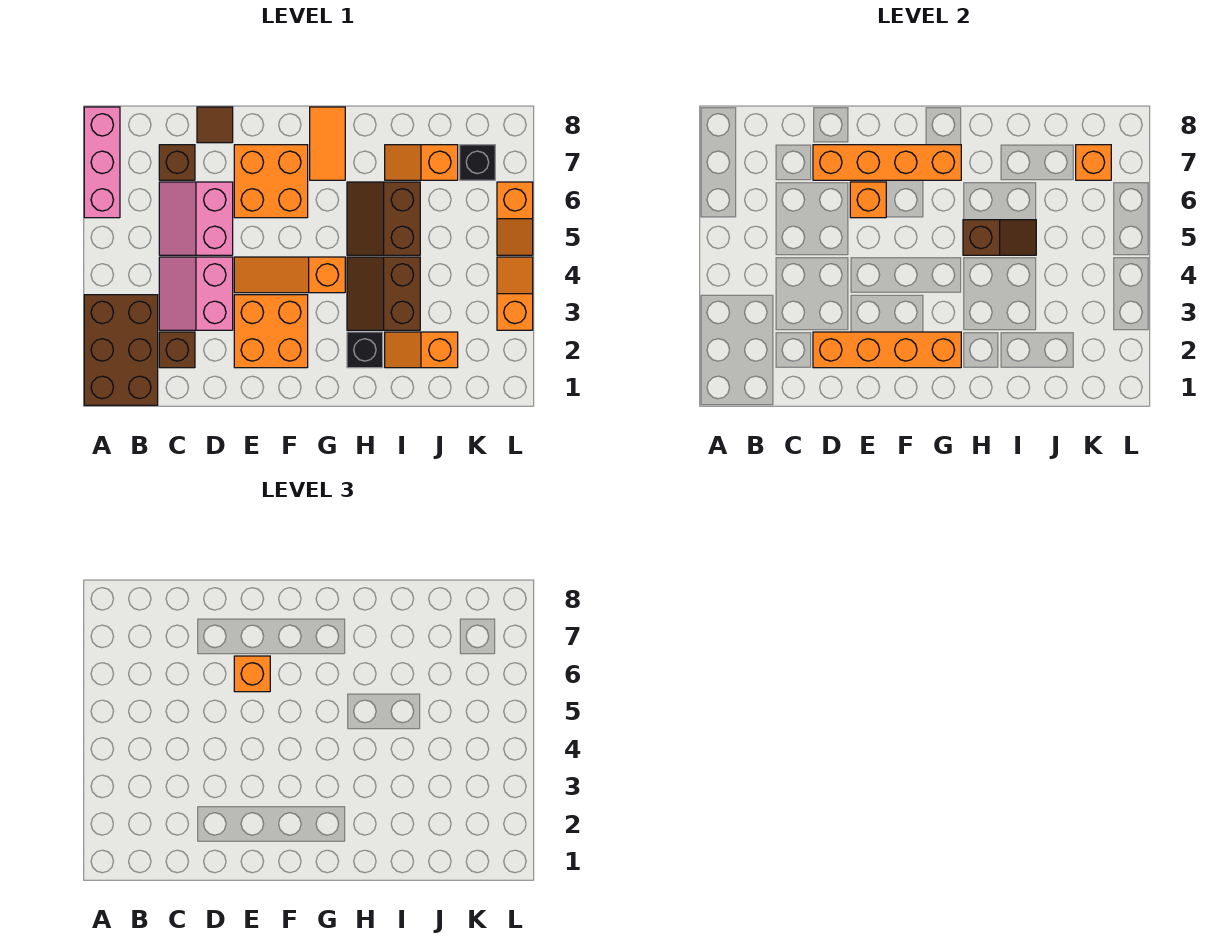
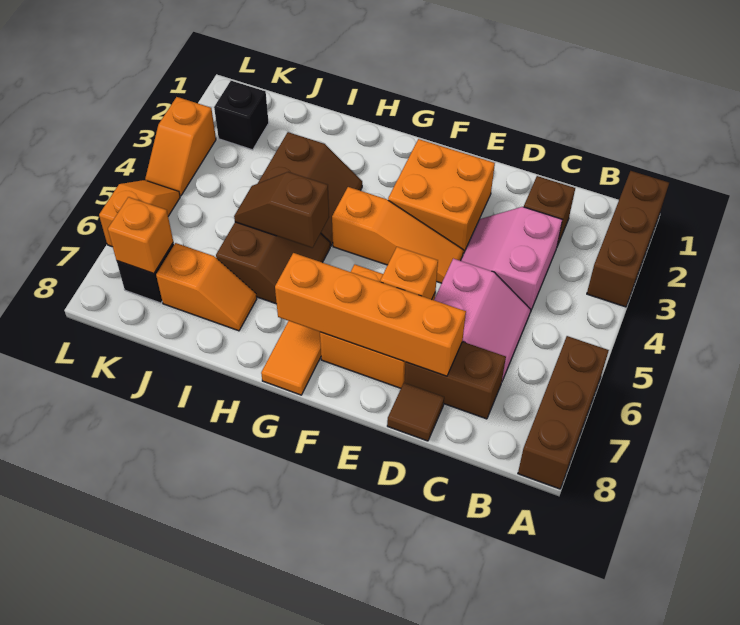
brown brick A1:B3 level 1 -> brown brick A1:A3 level 1
pink brick A6:A8 level 1 -> brown brick A6:A8 level 1
pink slope C3:D4 level 1 top D -> pink slope C3:D4 level 1 top C
brown brick C7 level 1 -> brown brick C7:D7 level 1
orange brick D2:G2 level 2 -> none
orange brick E6 level 3 -> none
black brick H2 level 1 -> black brick K2 level 1
orange slope I2:J2 level 1 top J -> none

